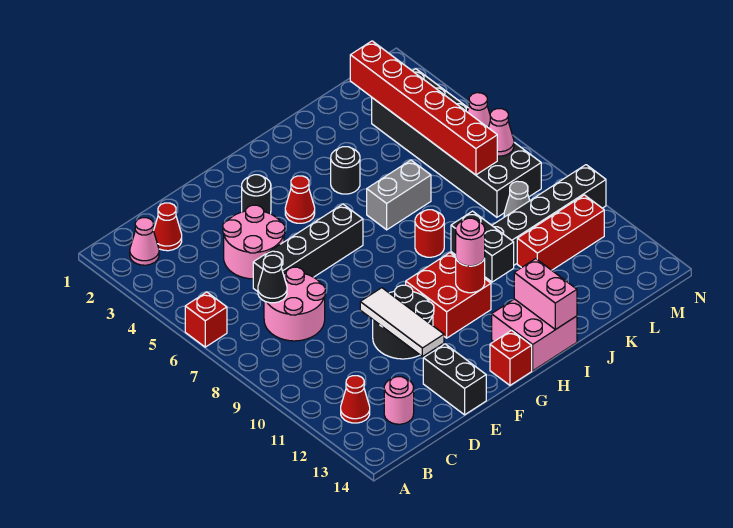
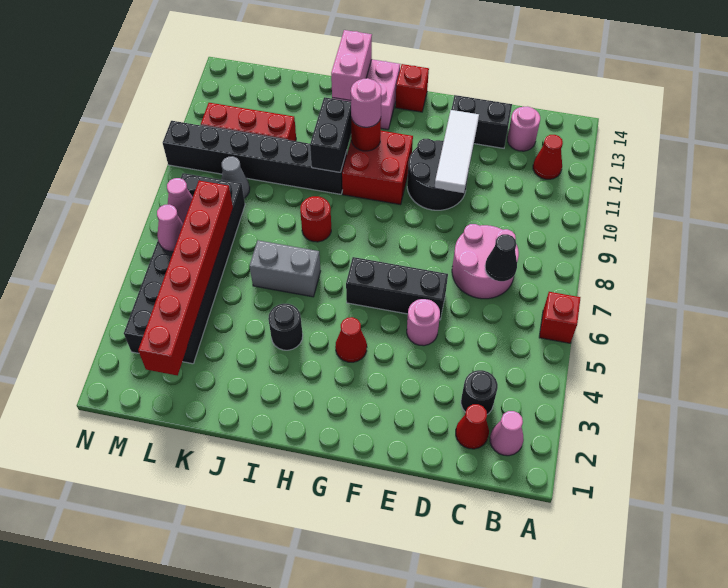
pink round brick D4:E5 level 1 -> pink round brick E5 level 1
black brick D6:G6 level 1 -> black brick E6:G6 level 1
black brick E13:E14 level 1 -> black brick D13:E13 level 1
black round brick F3 level 1 -> black round brick C3 level 1

